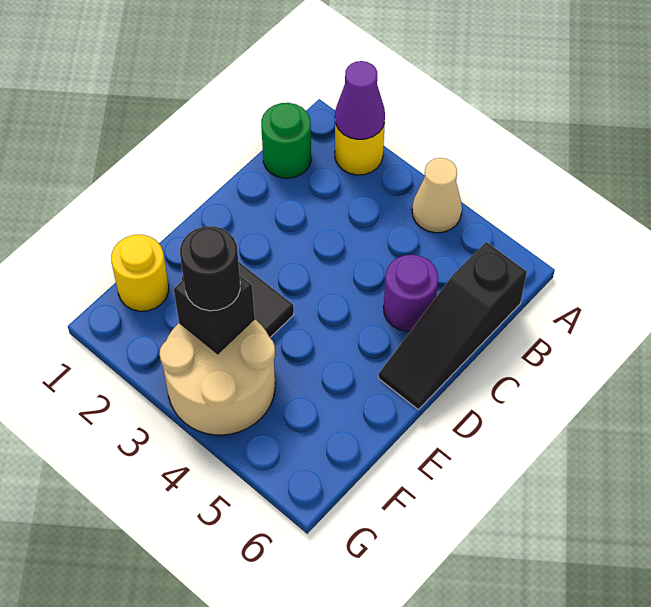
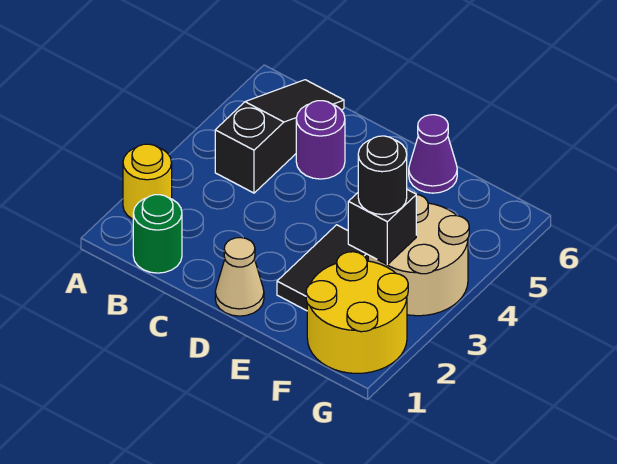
purple cone A2 level 2 -> purple cone E6 level 1
tan cone A4 level 1 -> tan cone D1 level 1
black slope B6:D6 level 1 top B -> black slope B4:B6 level 1 top 4
yellow round brick F1 level 1 -> yellow round brick F1:G2 level 1

